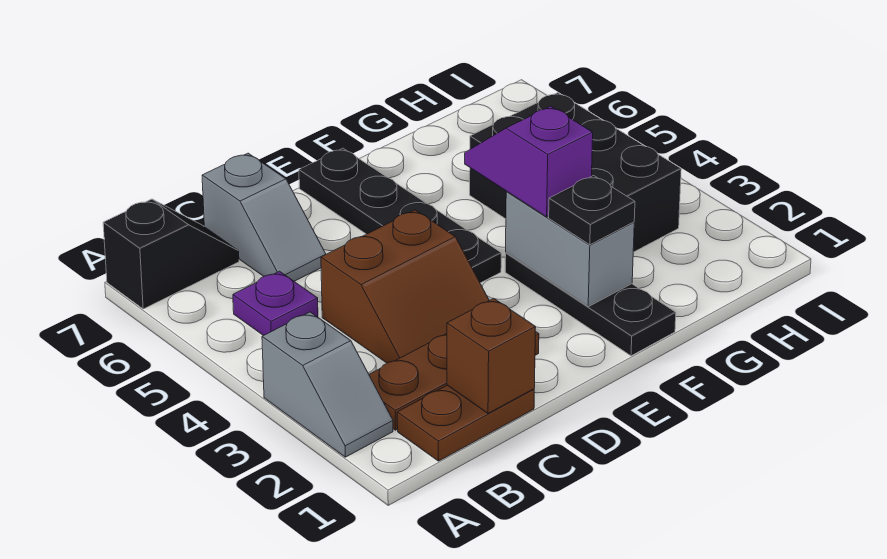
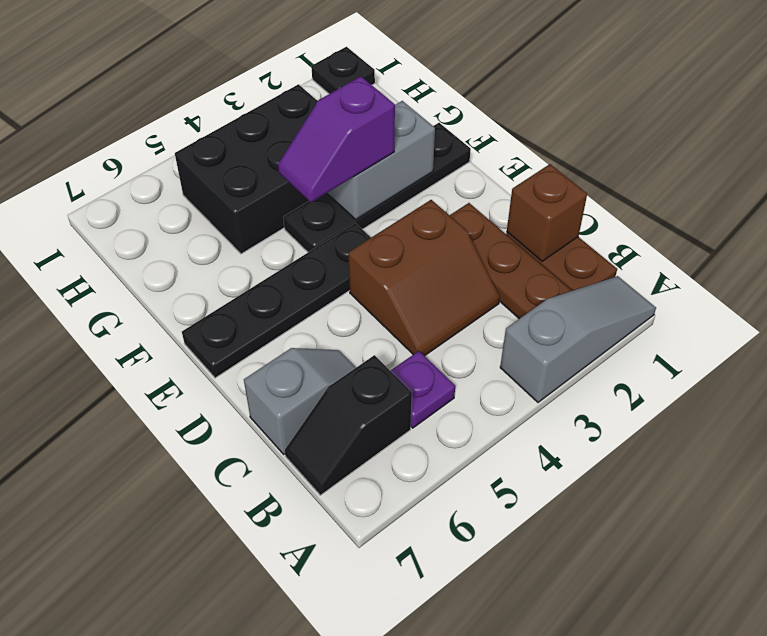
grey slope A2:A3 level 1 top 3 -> grey slope A1:A3 level 1 top 3
black slope A7:B7 level 1 top A -> black slope B6:B7 level 1 top 6
brown slope C3:D4 level 1 top 4 -> brown slope C3:D4 level 1 top D
black plate F1:F3 level 1 -> black plate F1:F4 level 1
black plate F2 level 3 -> black plate I1 level 1

